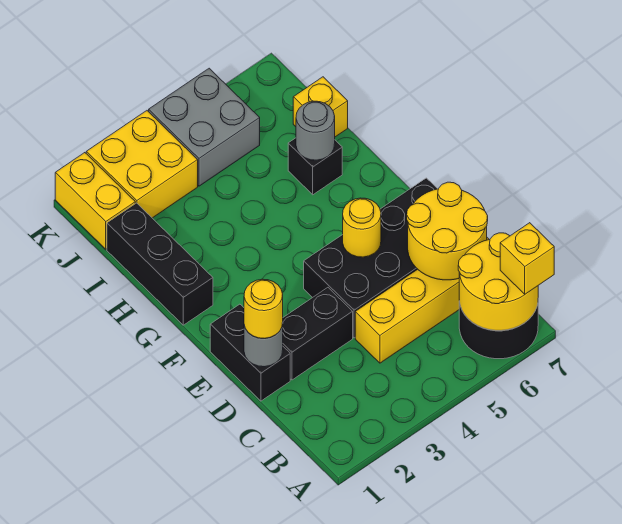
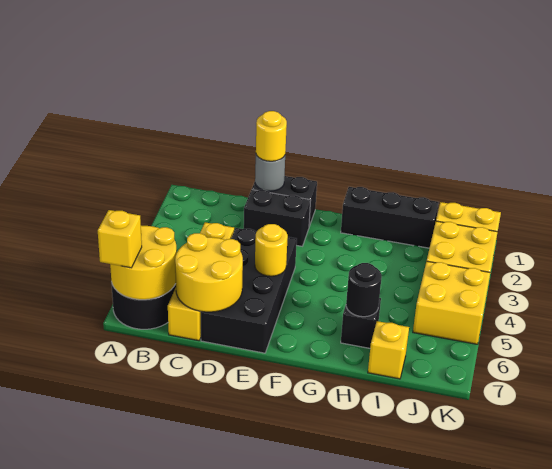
black brick D2:D3 level 1 -> black brick D2:E2 level 1
grey round brick H6 level 2 -> black round brick H6 level 2
grey brick J4:K5 level 1 -> yellow brick J4:K5 level 1

